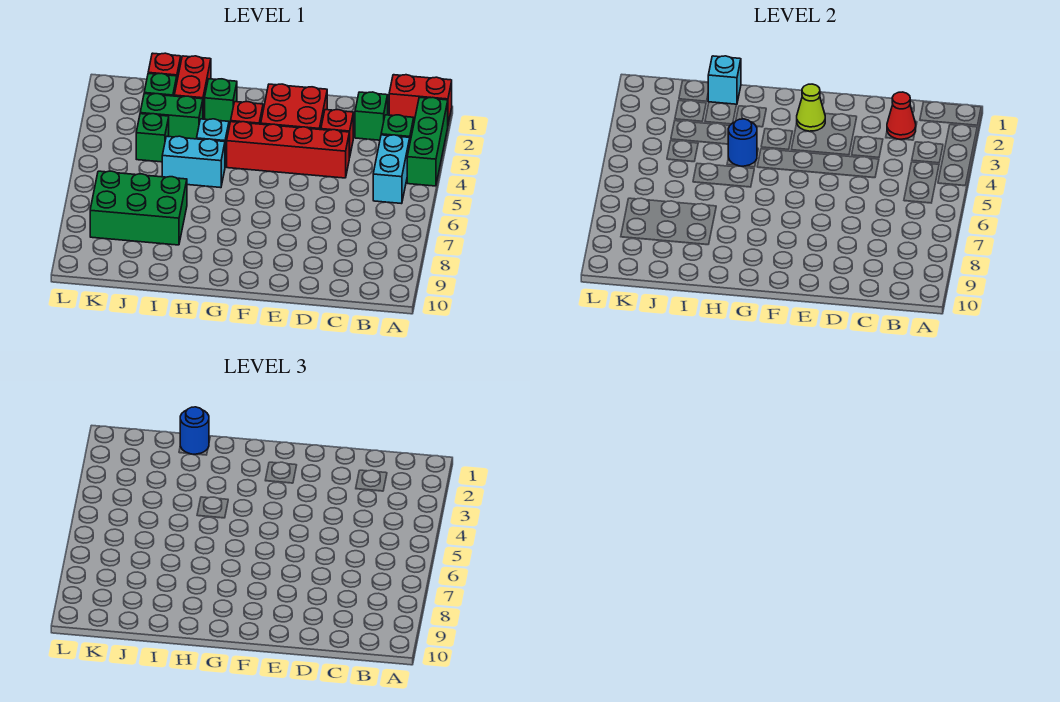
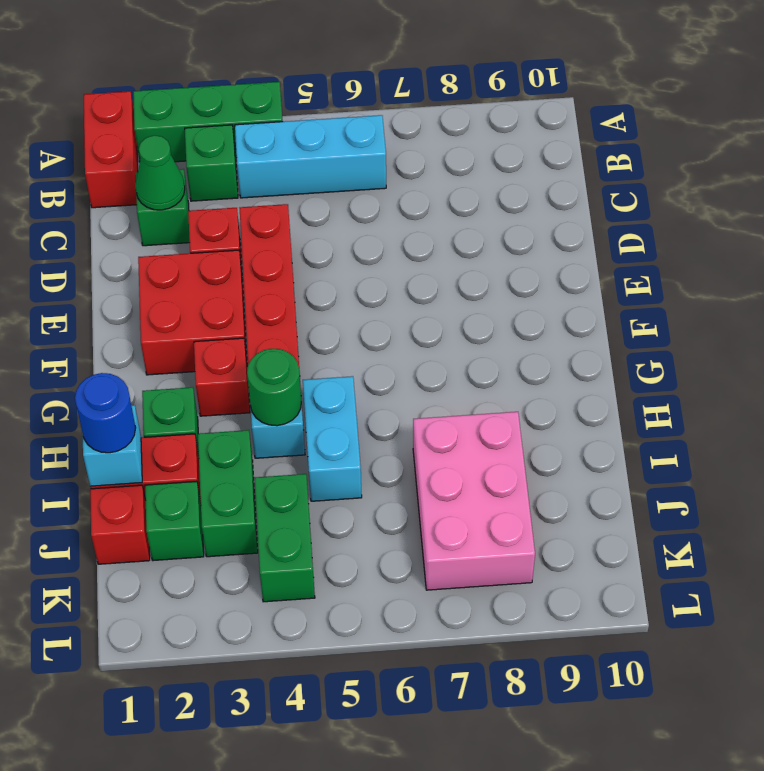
cyan brick B4:B5 level 1 -> cyan brick B4:B6 level 1
red cone C2 level 2 -> green cone C2 level 2
lime cone F2 level 2 -> none
blue round brick H4 level 2 -> green round brick H4 level 2
green brick I7:K8 level 1 -> pink brick I7:K8 level 1
green brick J4 level 1 -> green brick J4:K4 level 1

